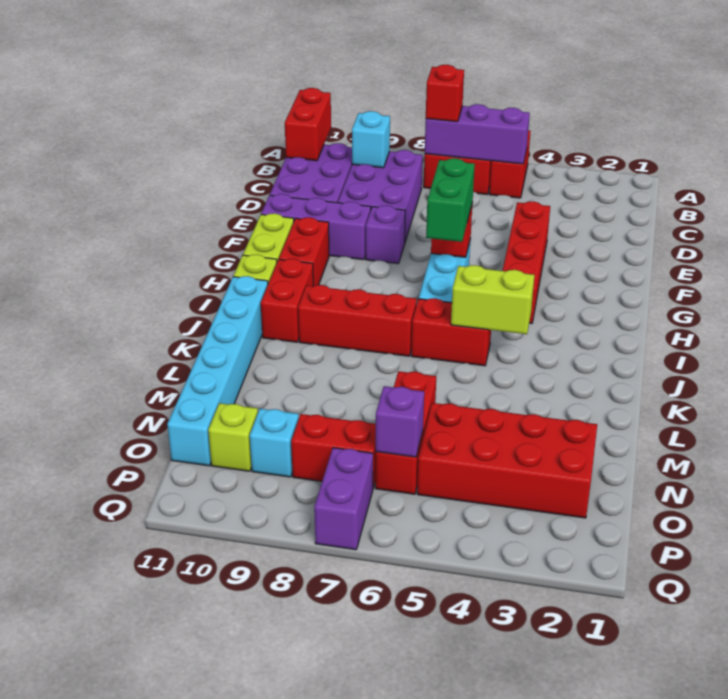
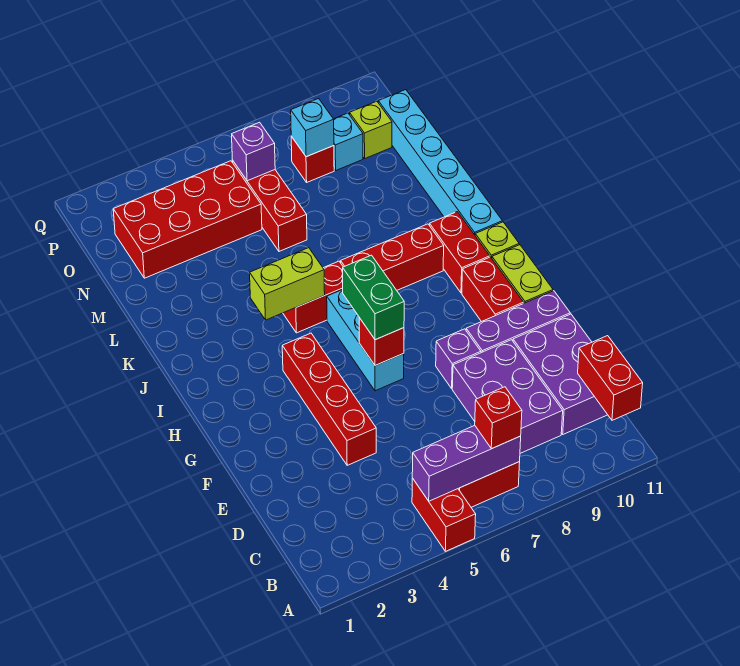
cyan brick C9 level 2 -> cyan brick O8 level 2
red brick O7:O8 level 1 -> red brick O8 level 1
purple brick P7:Q7 level 1 -> none

